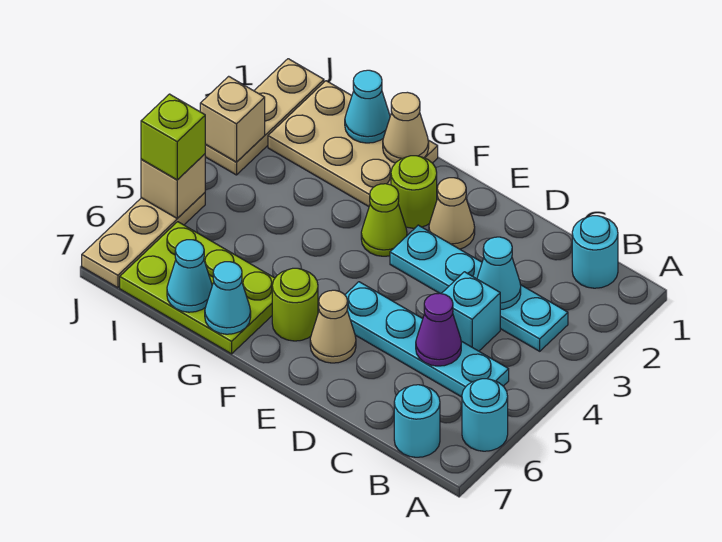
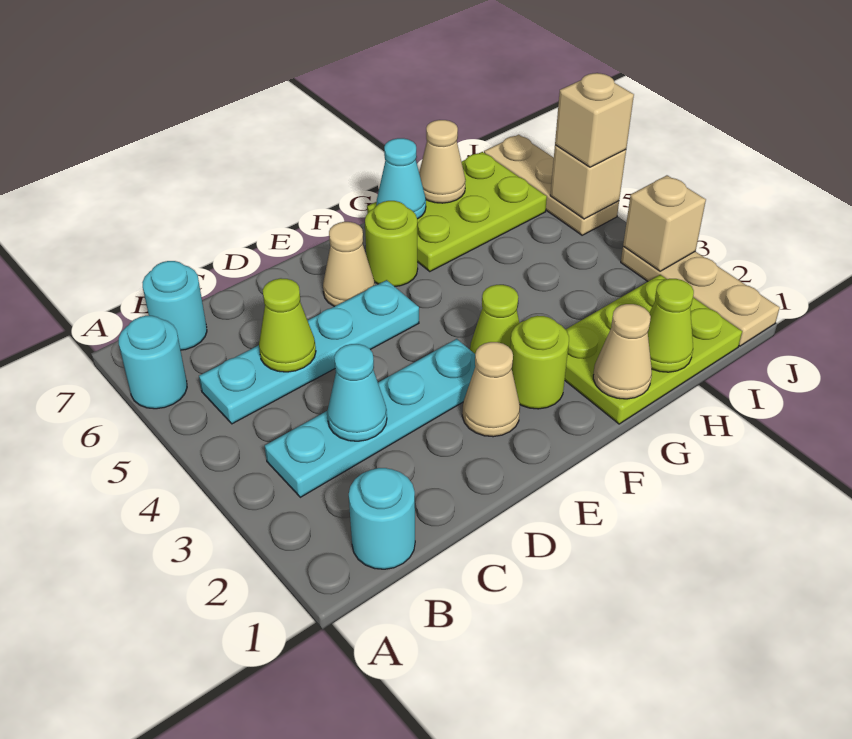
cyan brick C4 level 1 -> none
purple cone C5 level 2 -> lime cone C5 level 2
tan plate G1:I2 level 1 -> lime plate G1:I2 level 1
cyan cone H1 level 2 -> lime cone H1 level 2
cyan cone H7 level 2 -> tan cone H7 level 2
lime brick J5 level 3 -> tan brick J5 level 3

